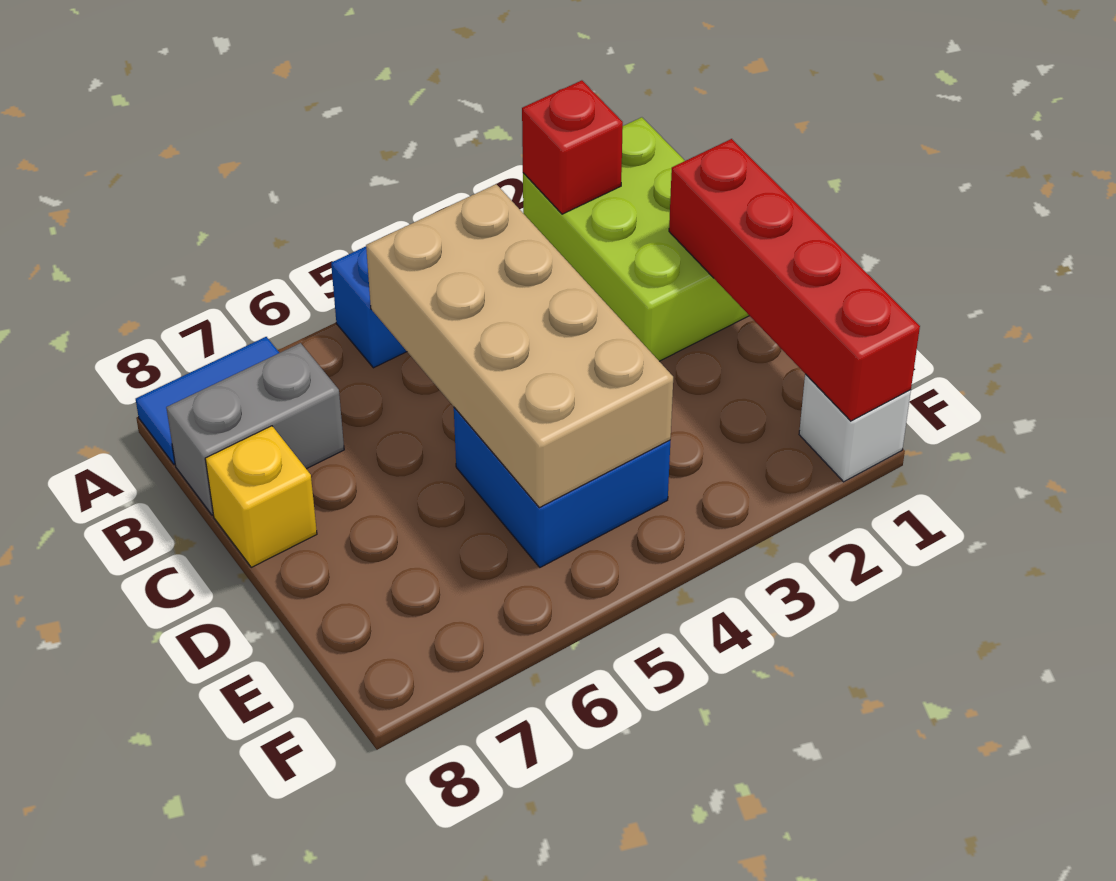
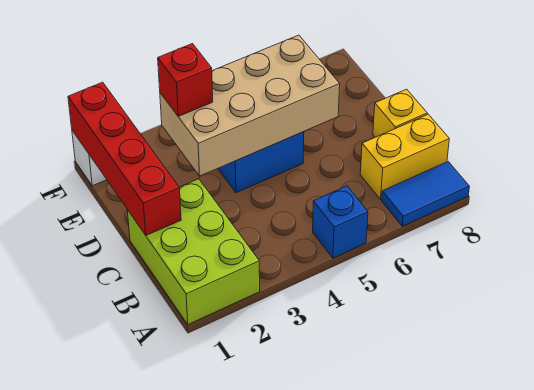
red brick A2 level 2 -> red brick E3 level 3
tan brick B4:E5 level 2 -> tan brick D3:E6 level 2
grey brick B7:B8 level 1 -> yellow brick B7:B8 level 1

